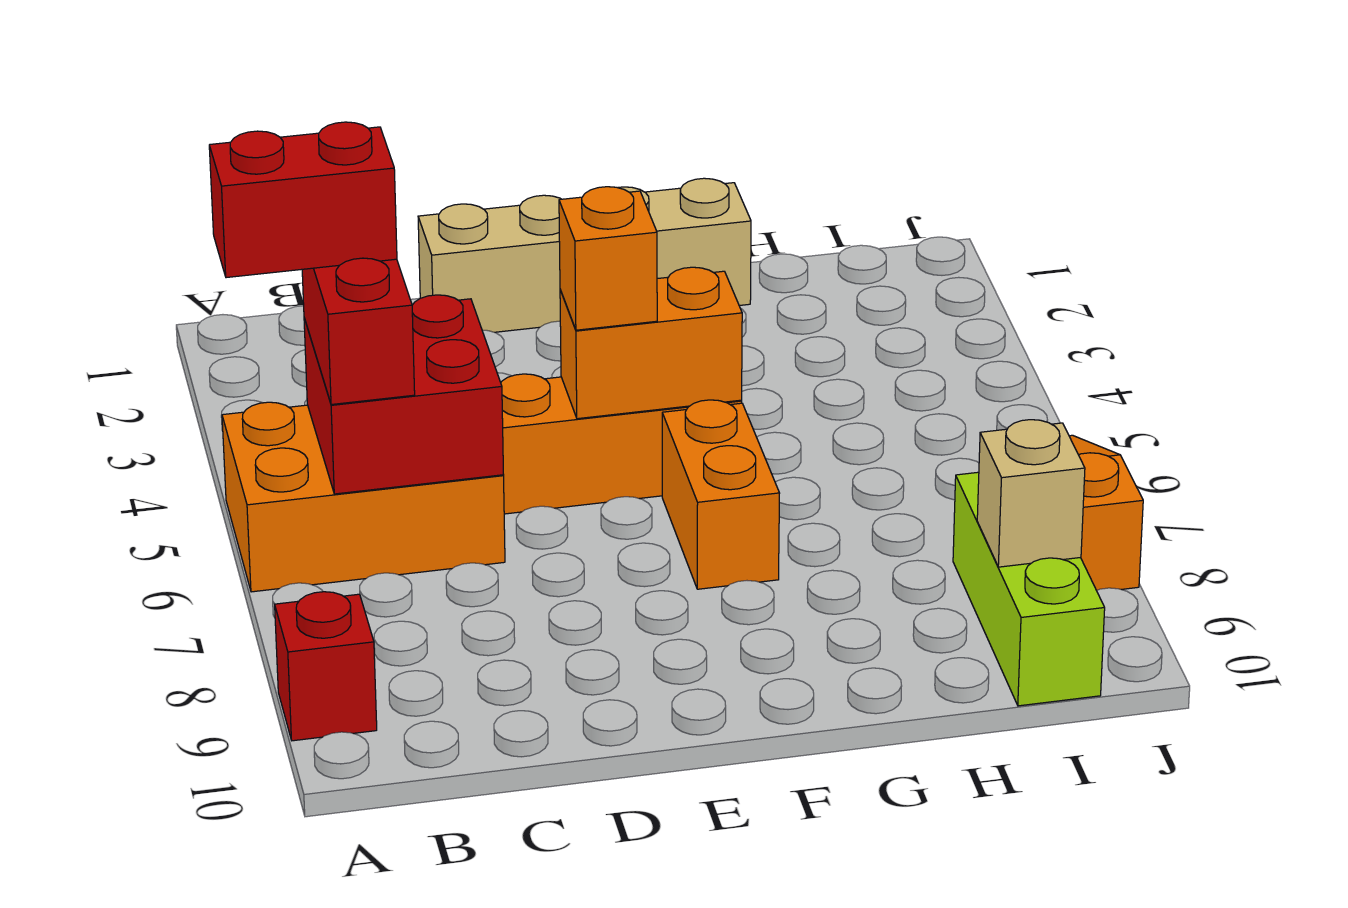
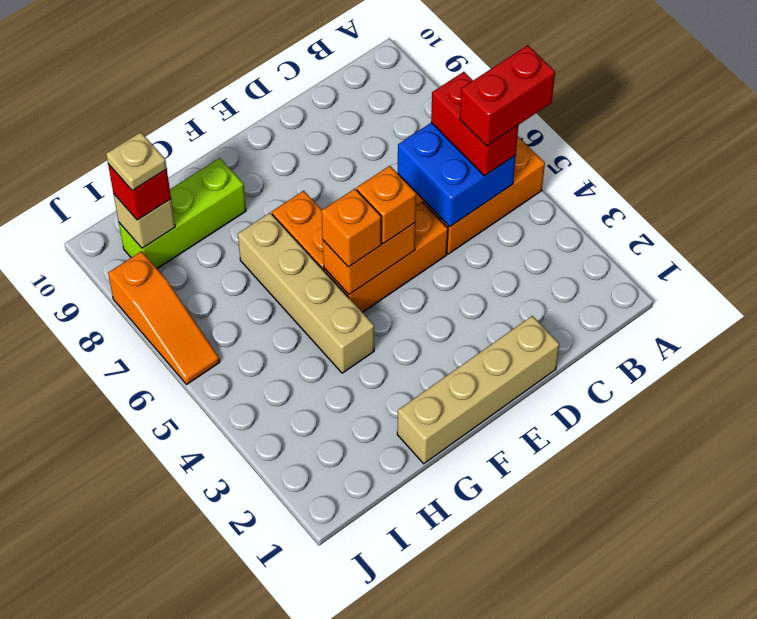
red brick A9 level 1 -> red brick I9 level 3
red brick B5:C6 level 2 -> blue brick B5:C6 level 2
none -> orange brick F5 level 3
none -> tan brick G4:G7 level 1
lime brick I8:I10 level 1 -> lime brick G9:I9 level 1
none -> tan plate I9 level 4

